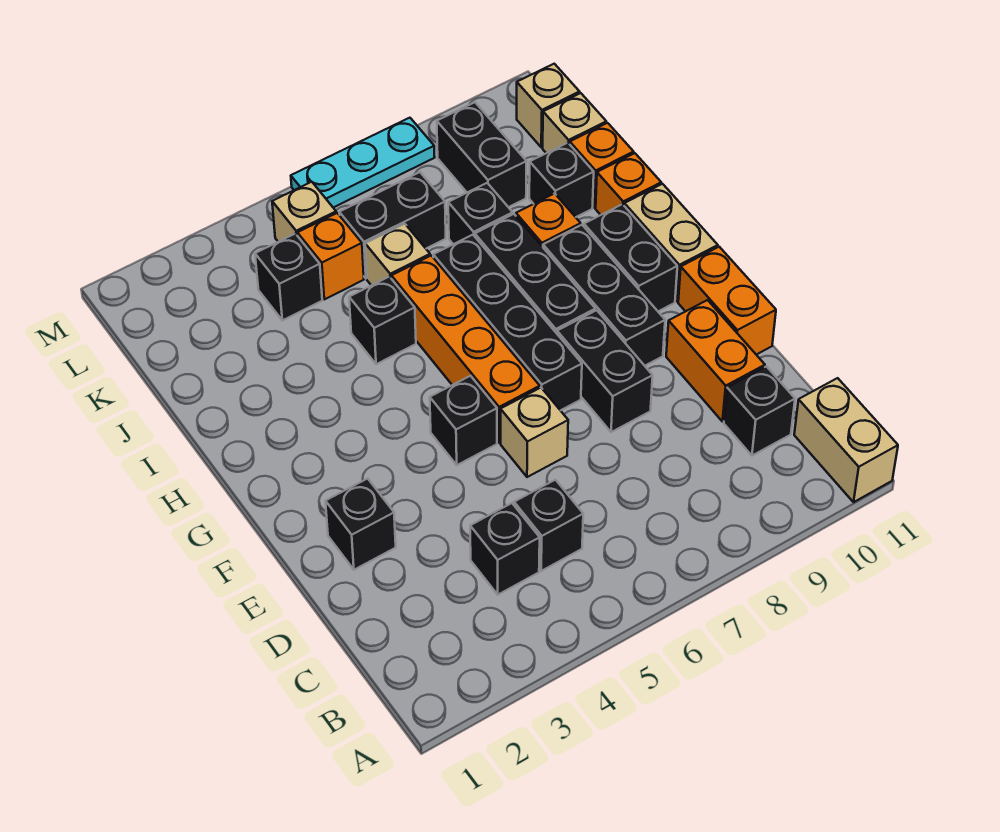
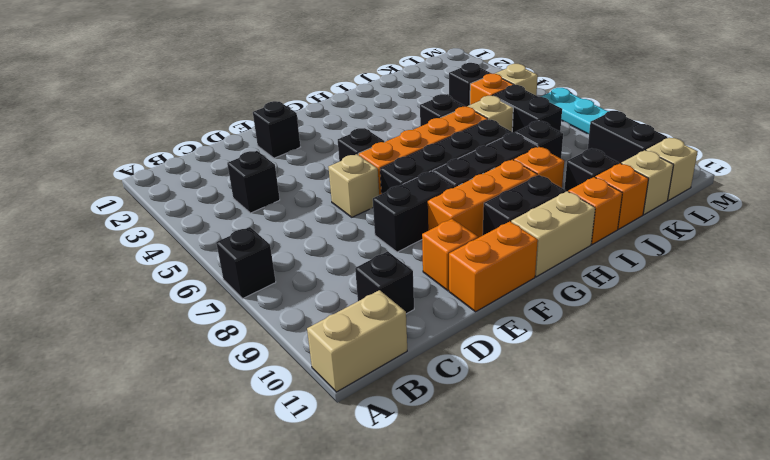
black brick C5 level 1 -> black brick A7 level 1
orange brick D10:E10 level 1 -> orange brick E10 level 1
black brick F9:H9 level 1 -> orange brick F9:H9 level 1
black brick K9:L9 level 1 -> black brick L9:L10 level 1

